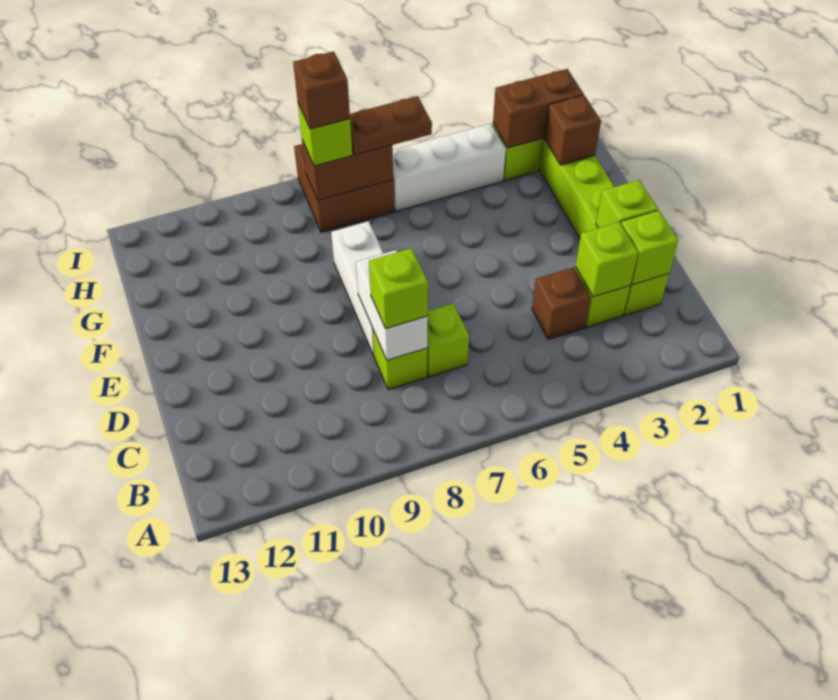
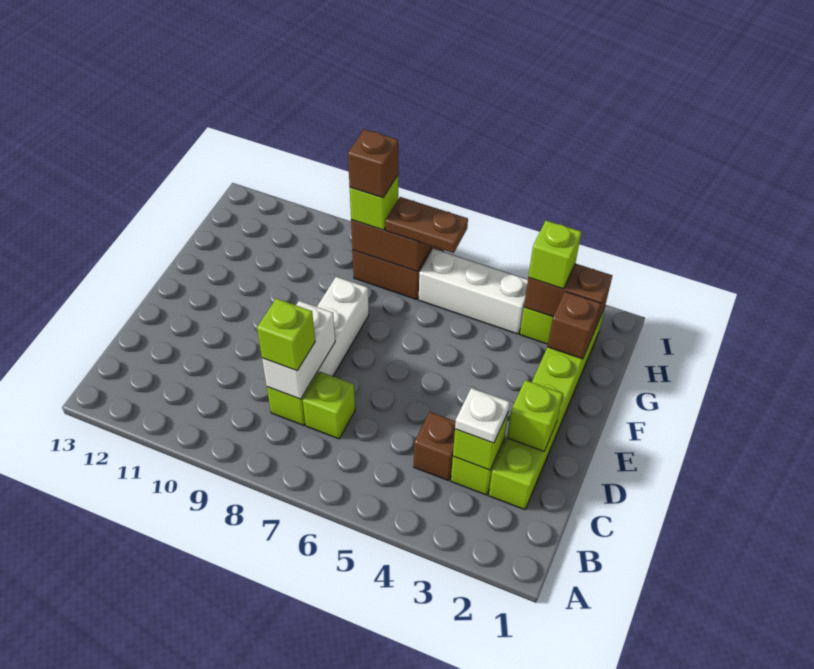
lime brick C2 level 2 -> lime brick H3 level 3
none -> white plate C3 level 3

